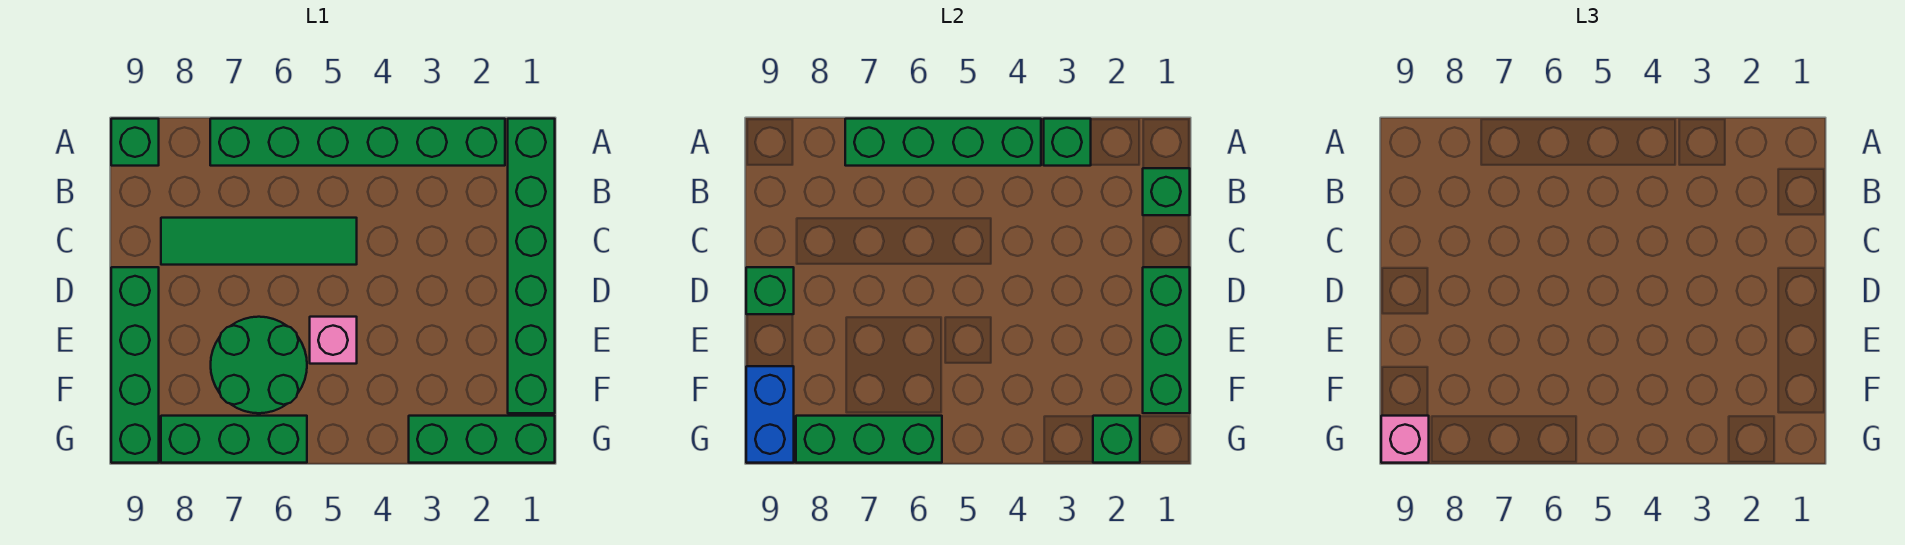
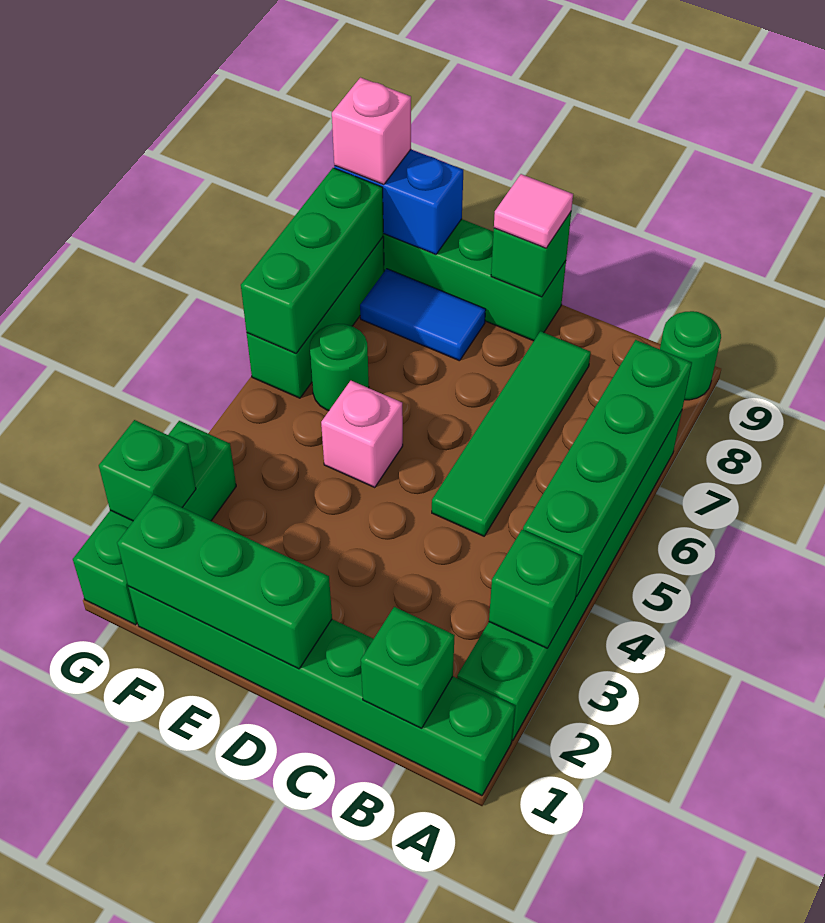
green brick A9 level 1 -> green round brick A9 level 1
none -> pink tile D9 level 3
green round brick E6:F7 level 1 -> green round brick F6 level 1
none -> blue tile E8:F8 level 1

